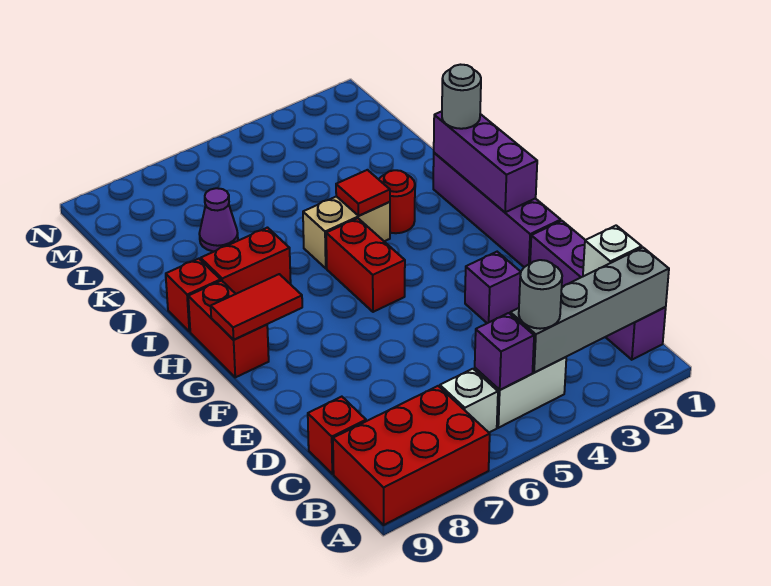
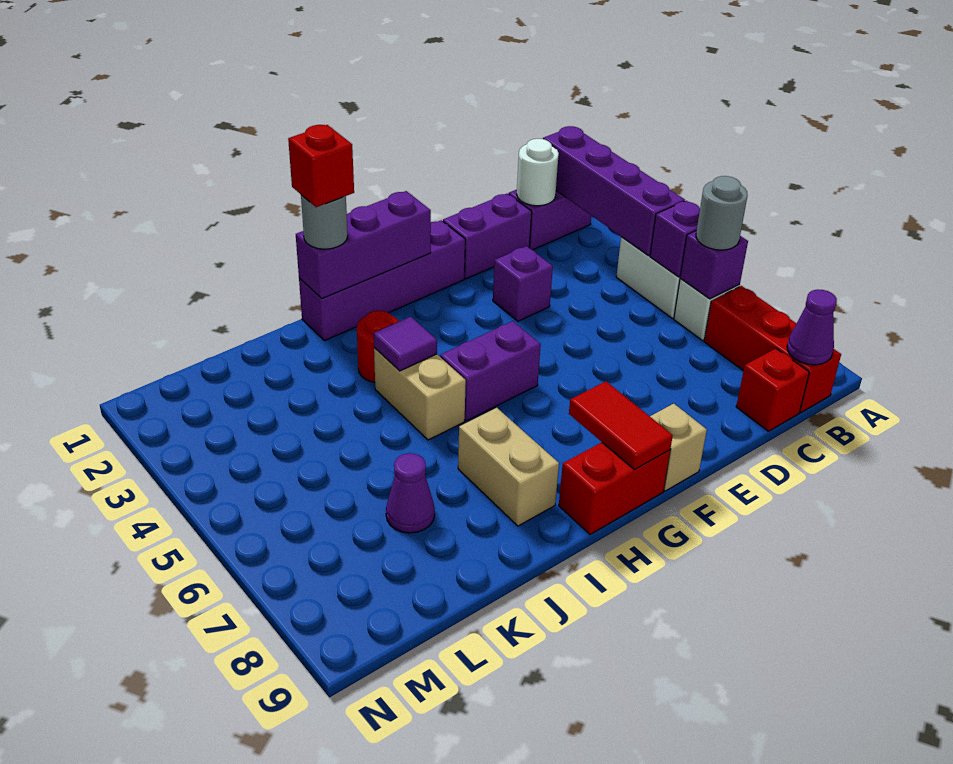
red brick A7:B9 level 1 -> red brick B7:B9 level 1
grey brick B1:B4 level 2 -> purple brick B1:B4 level 2
grey round brick B4 level 3 -> grey round brick B6 level 3
none -> purple brick B6 level 2
none -> purple cone B9 level 2
white brick C1 level 2 -> white round brick C1 level 2
none -> tan brick F9 level 1
red brick G5:H5 level 1 -> purple brick G5:H5 level 1
red tile I4 level 2 -> purple tile I4 level 2
red brick I7:I8 level 1 -> tan brick I7:I8 level 1
red brick I9 level 1 -> red brick I1 level 4

